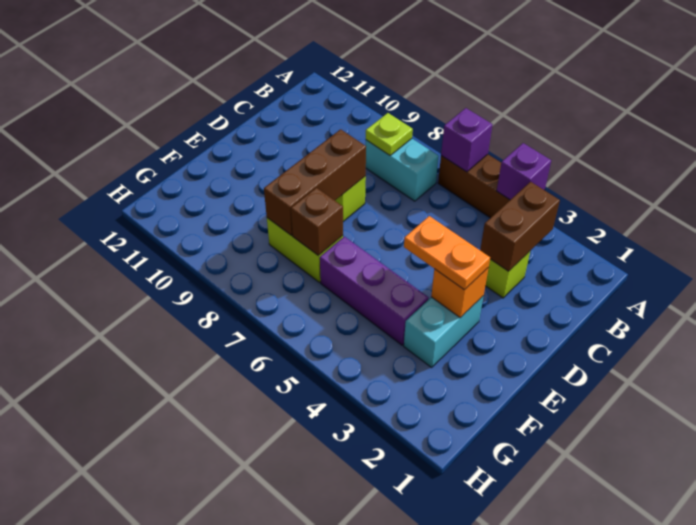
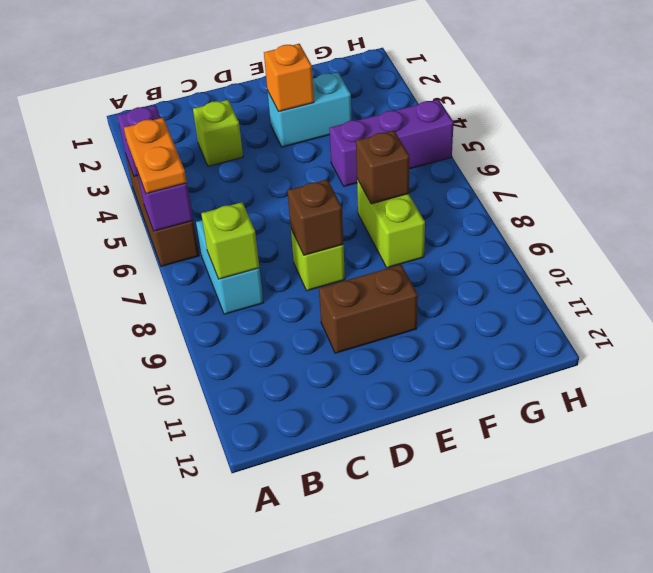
brown brick B3:C3 level 2 -> brown brick D10:E10 level 1
lime plate B8 level 2 -> lime brick B8 level 2
brown brick D8:F8 level 2 -> brown brick D8 level 2
orange plate E3:E4 level 3 -> orange plate A5:A6 level 3
purple brick F4:F6 level 1 -> purple brick F5:H5 level 1

